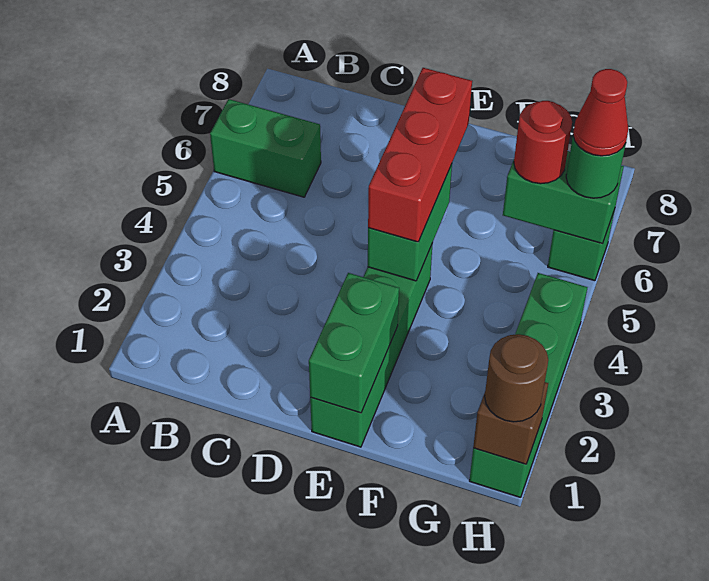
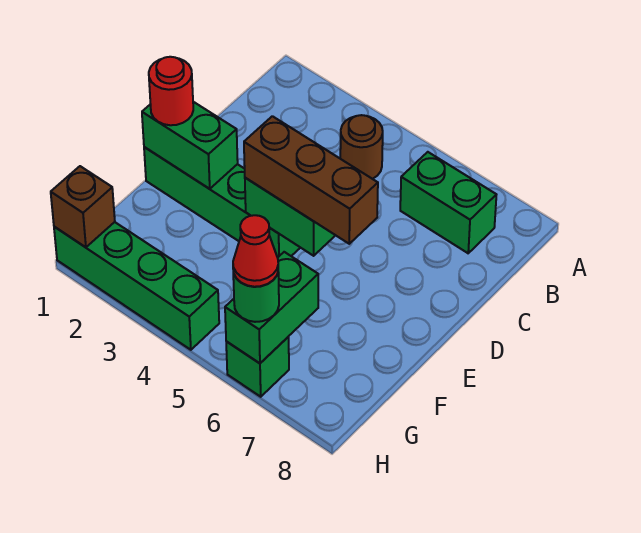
green brick A6:B6 level 1 -> green brick B6:B7 level 1
red brick E4:E6 level 3 -> brown brick E4:E6 level 3
red round brick G6 level 3 -> red round brick E1 level 3
brown round brick H1 level 3 -> brown round brick B4 level 1

